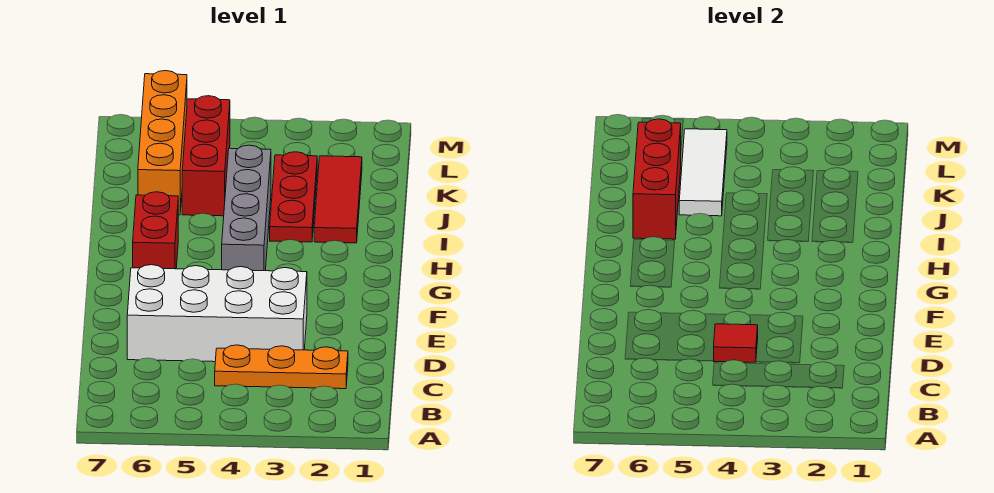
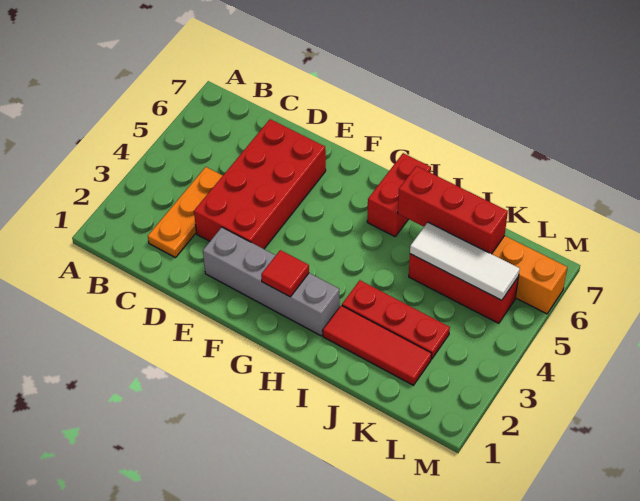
white brick D3:E6 level 1 -> red brick D3:E6 level 1
red tile D4 level 2 -> red tile G2 level 2
grey brick G4:J4 level 1 -> grey brick E2:H2 level 1
red brick G6:H6 level 1 -> red brick H6:H7 level 1

